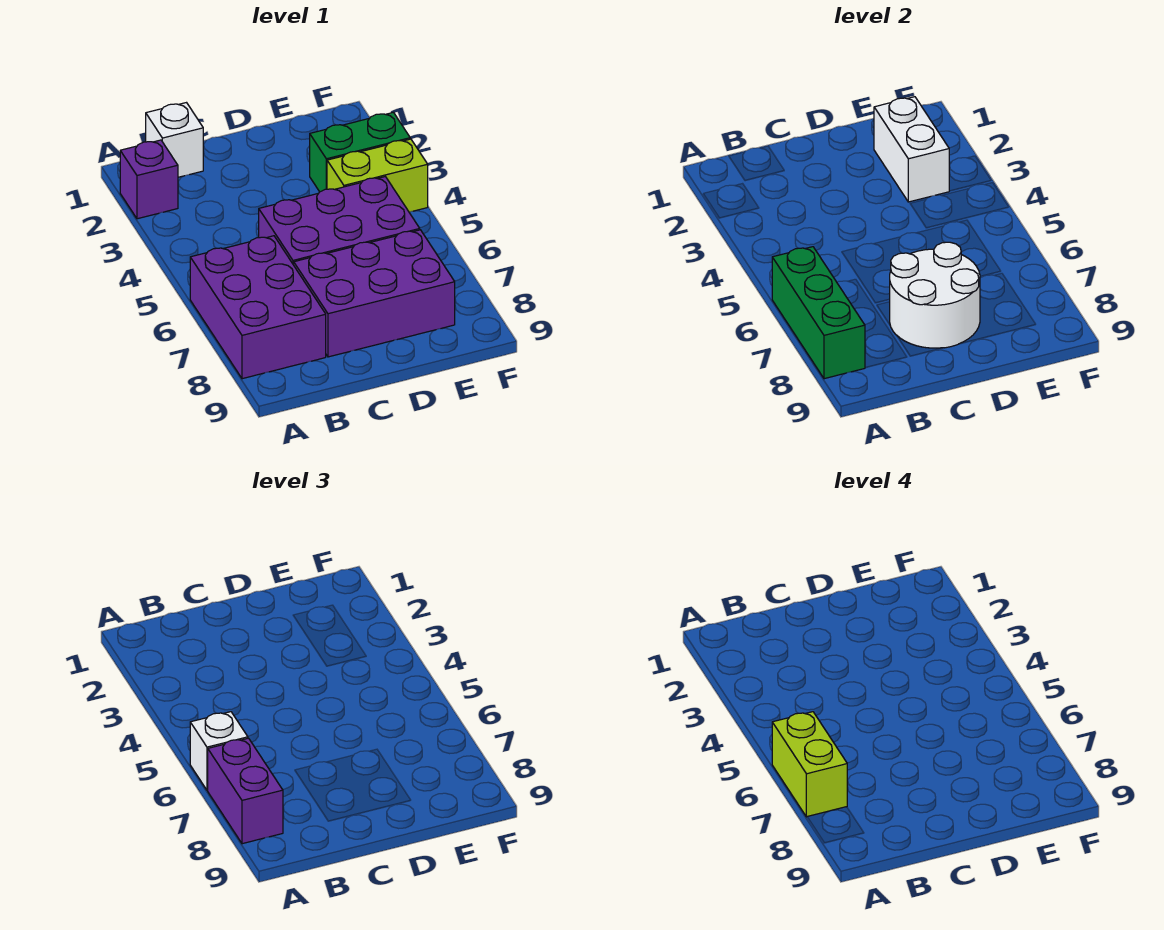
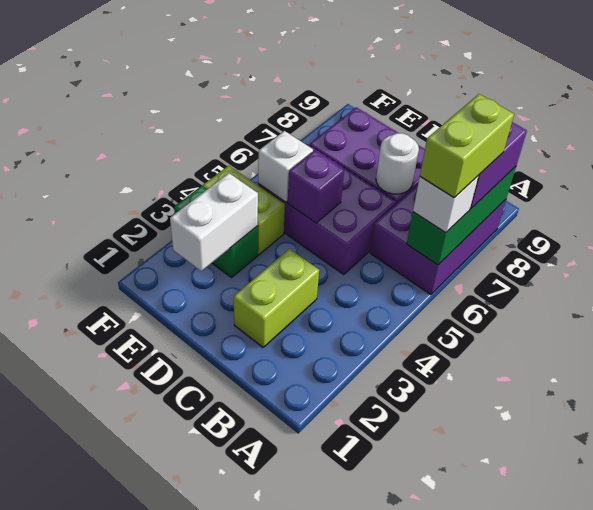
purple brick A2 level 1 -> purple brick D5 level 2
white brick B1 level 1 -> white brick E5 level 2
none -> lime brick C2:C3 level 1
white round brick C7:D8 level 2 -> white round brick C7 level 2

